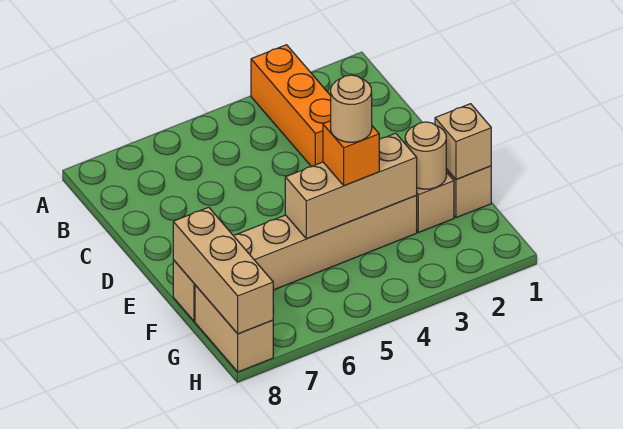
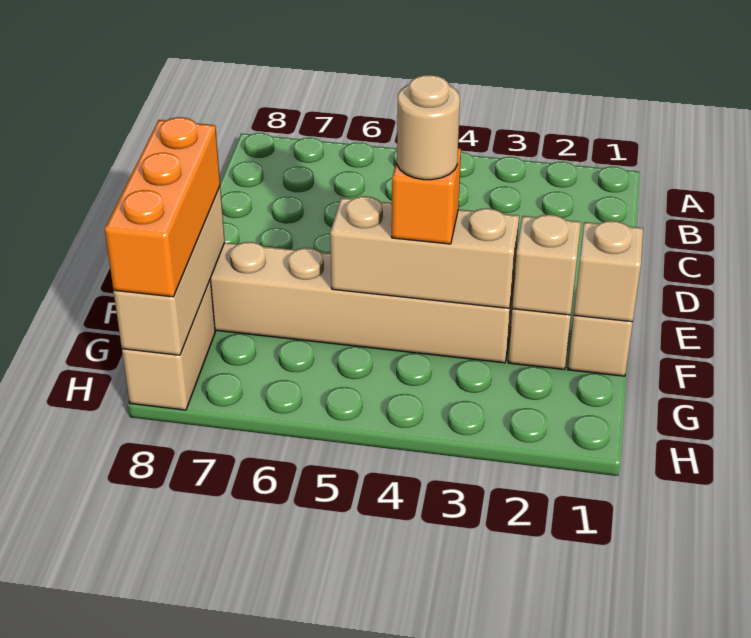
orange brick A3:C3 level 1 -> orange brick F8:H8 level 3
tan round brick F2 level 2 -> tan brick F2 level 2

